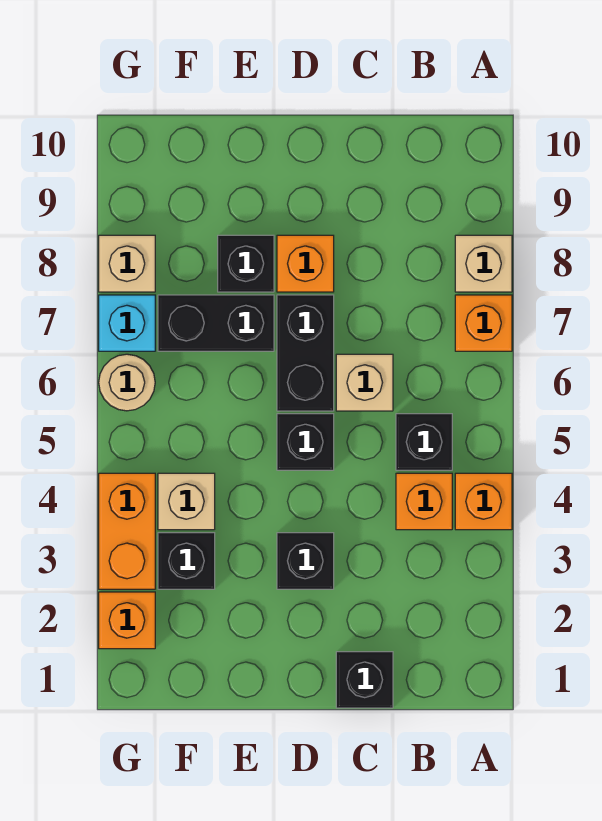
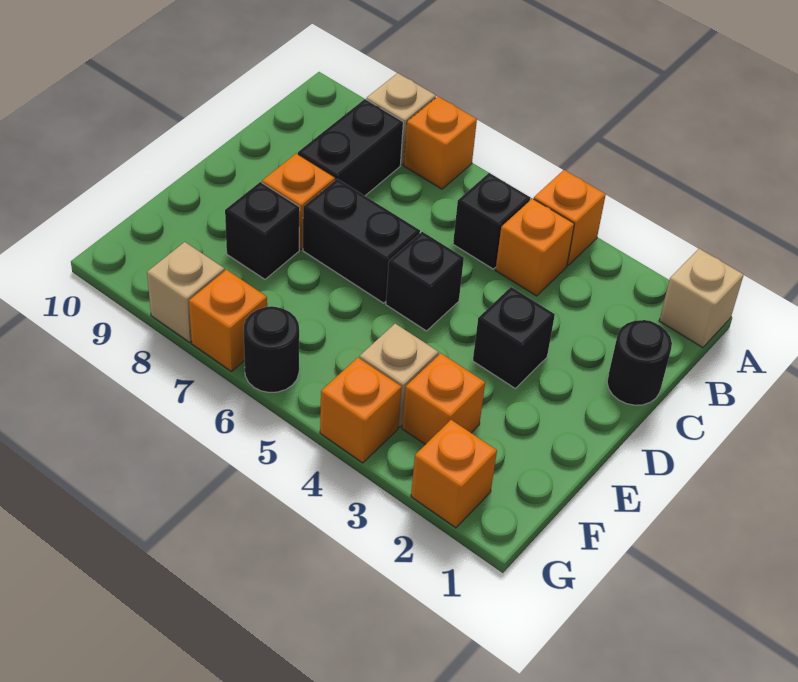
black brick C1 level 1 -> black round brick C1 level 1
tan brick C6 level 1 -> tan brick A1 level 1
black brick E7:F7 level 1 -> black brick B8:C8 level 1
black brick F3 level 1 -> orange brick F3 level 1
orange brick G3:G4 level 1 -> orange brick G4 level 1
tan round brick G6 level 1 -> black round brick G6 level 1
cyan brick G7 level 1 -> orange brick G7 level 1

